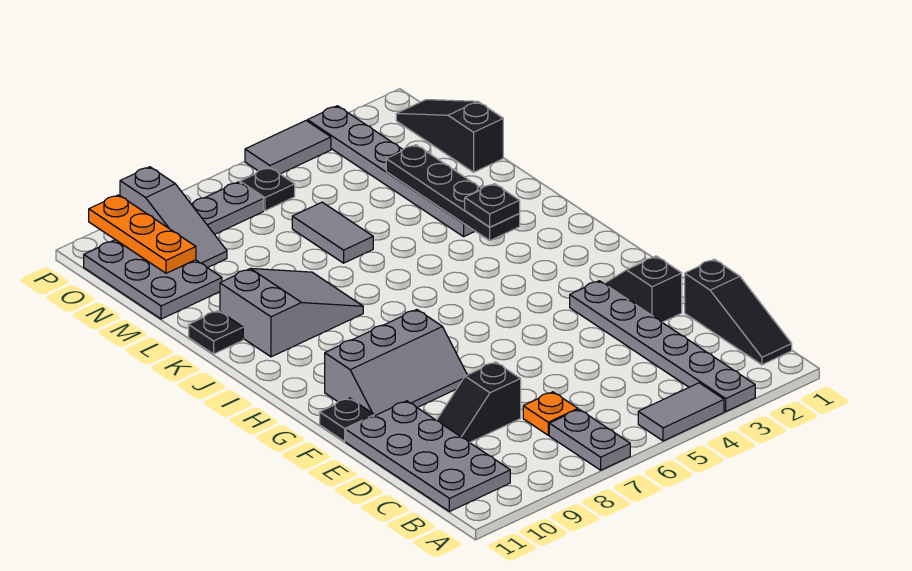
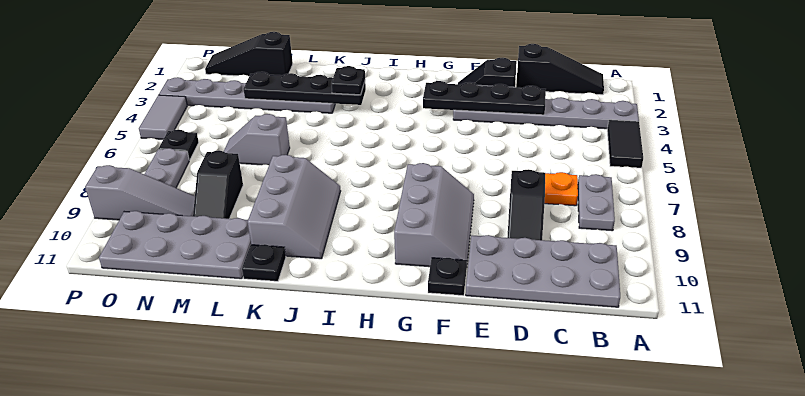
grey tile A4:A5 level 1 -> black tile A4:A5 level 1
grey plate A7:B7 level 1 -> grey plate B7:B8 level 1
none -> black plate D3:G3 level 2
grey slope J8:K10 level 1 top 10 -> grey slope J8:K10 level 1 top K
grey tile L6:M6 level 1 -> grey slope L6:M6 level 1 top L
none -> black slope M8:M9 level 1 top 8
grey plate M10:O11 level 1 -> grey plate L10:O11 level 1
orange plate N10:P10 level 2 -> none

